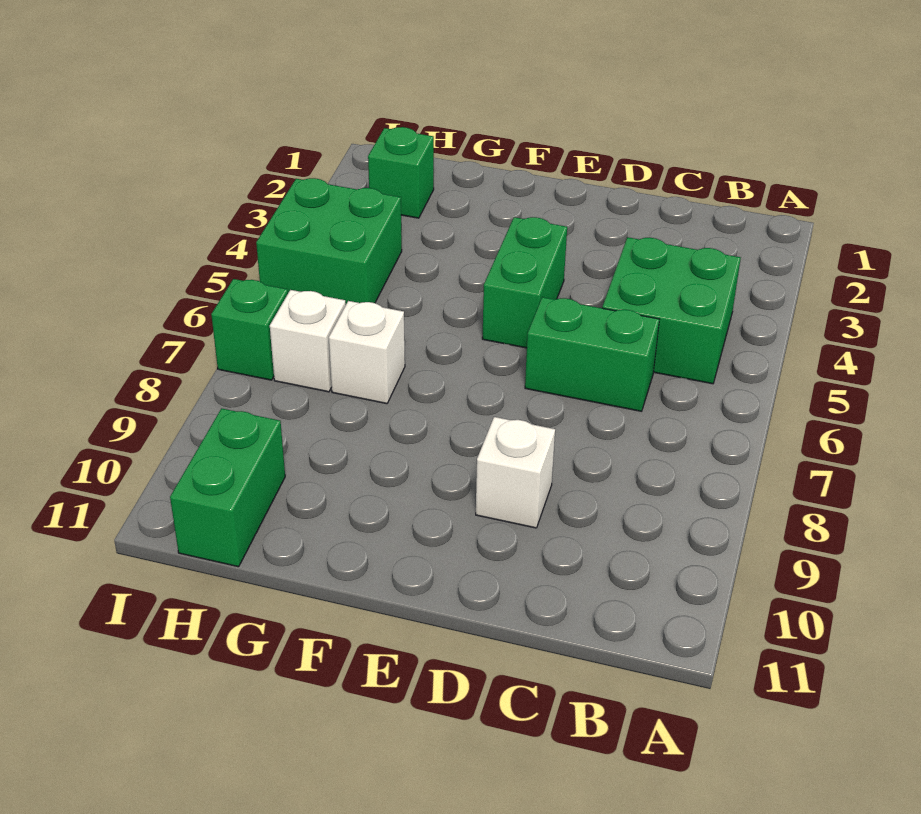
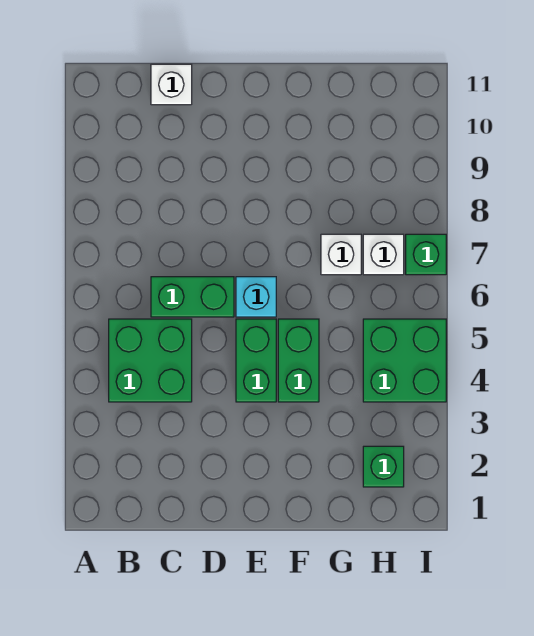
white brick D9 level 1 -> white brick C11 level 1
none -> cyan brick E6 level 1
green brick H10:H11 level 1 -> green brick F4:F5 level 1

